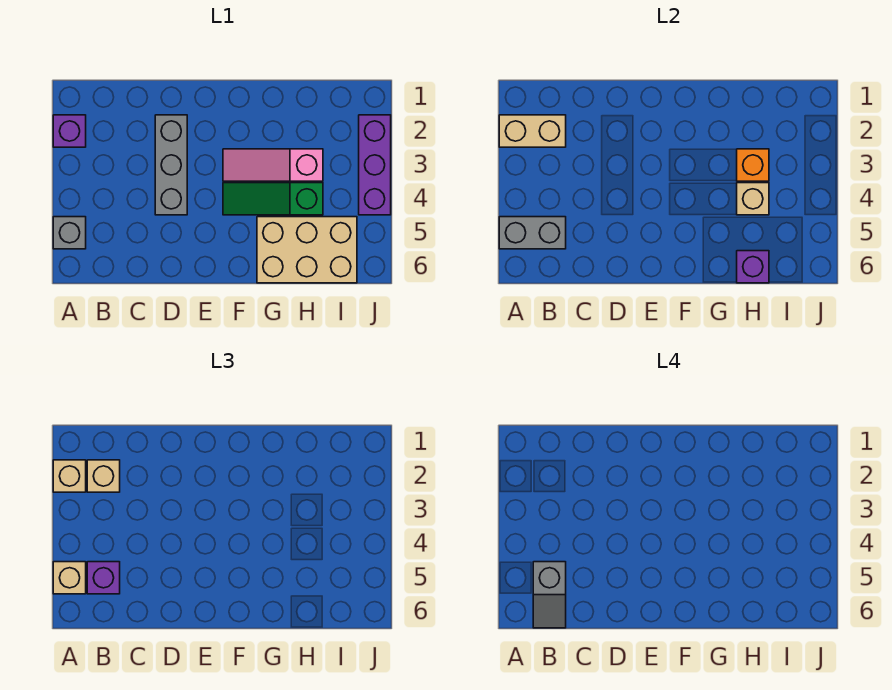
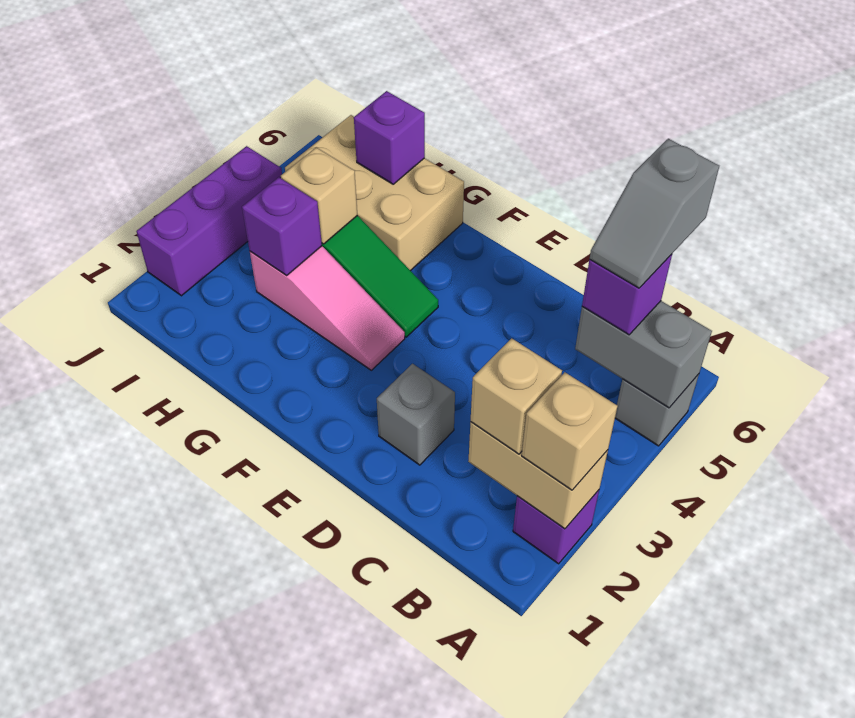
tan brick A5 level 3 -> none
grey slope B5:B6 level 4 top 5 -> grey slope B5:B6 level 4 top 6
grey brick D2:D4 level 1 -> grey brick D2 level 1
orange brick H3 level 2 -> purple brick H3 level 2

